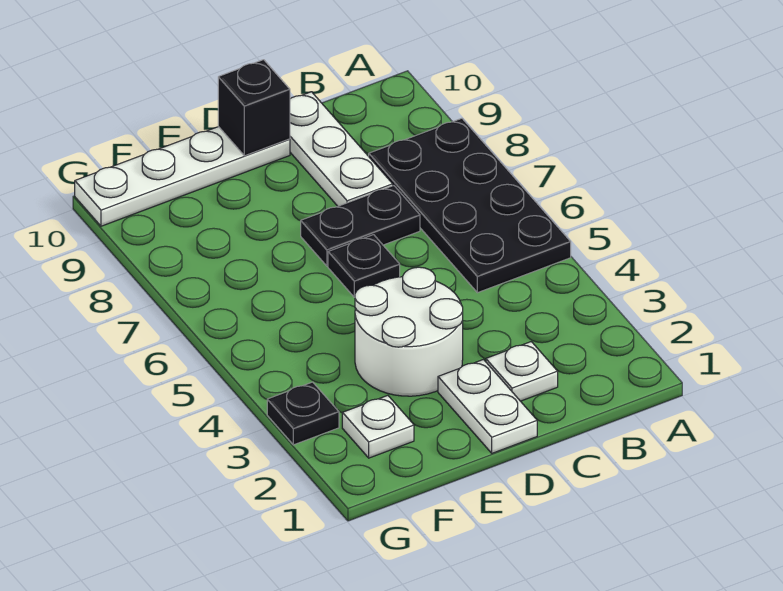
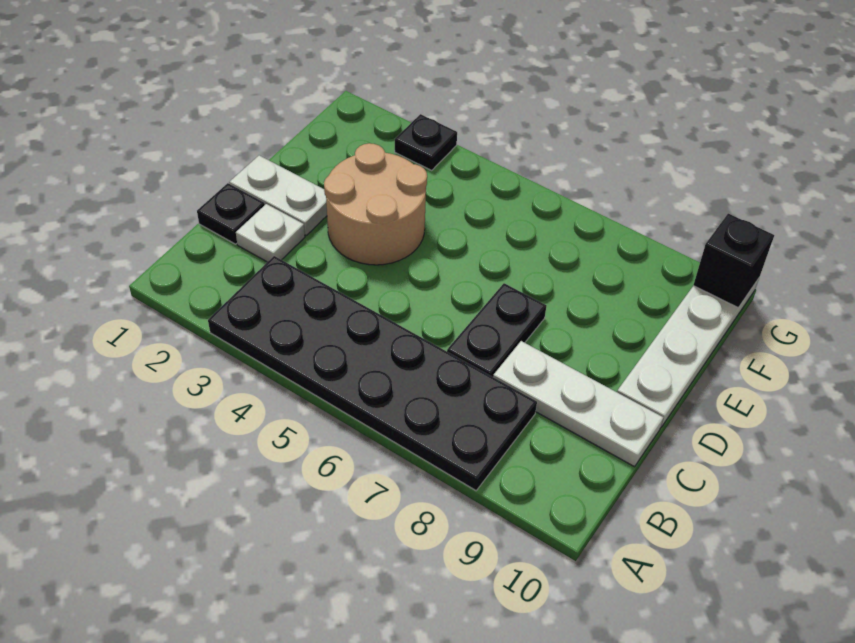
black plate A5:B8 level 1 -> black plate A3:B8 level 1
white round brick D3:E4 level 1 -> tan round brick D3:E4 level 1
black plate D6 level 1 -> black plate C1 level 1
black brick D10 level 2 -> black brick G10 level 2
white plate F2 level 1 -> none

